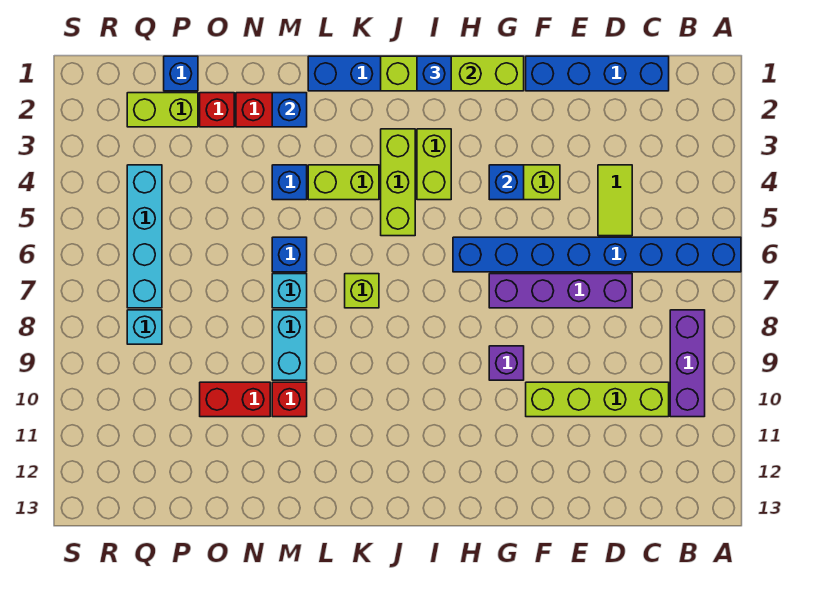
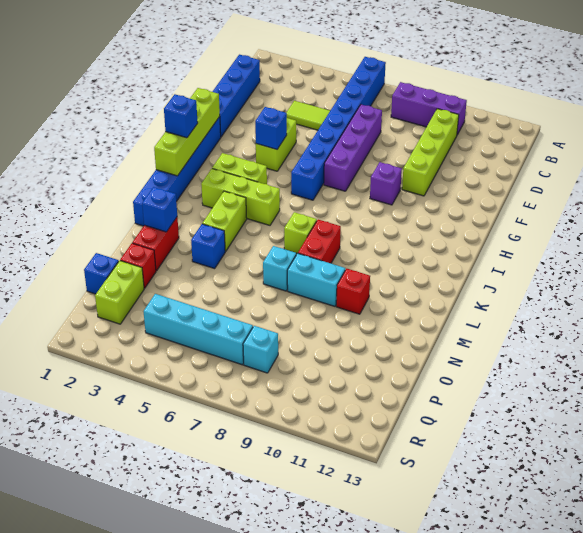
blue brick M6 level 1 -> none
red brick N10:O10 level 1 -> red brick K8:L8 level 1

